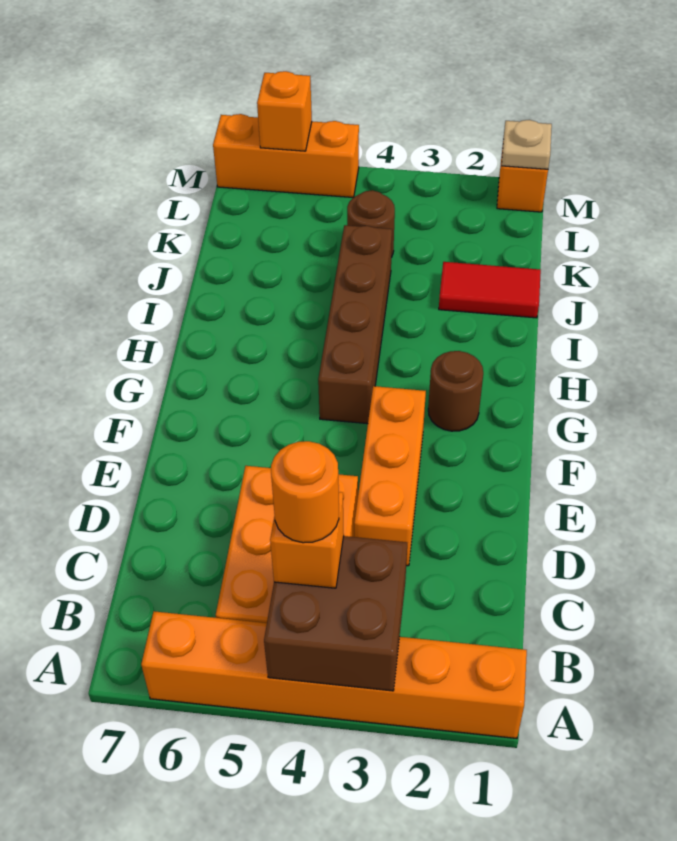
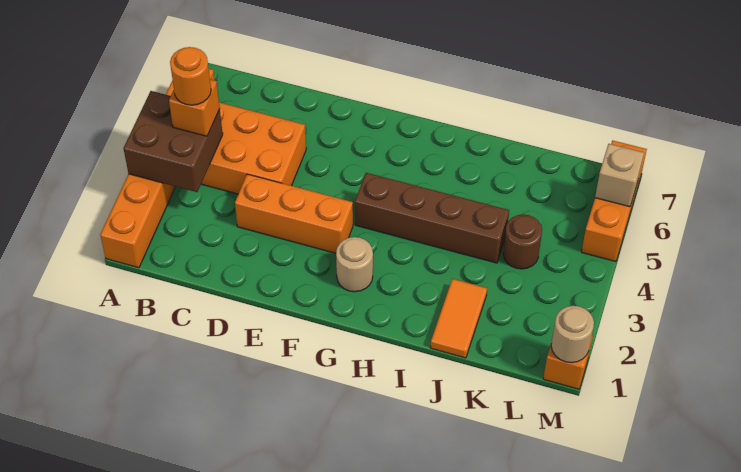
brown round brick G2 level 1 -> tan round brick G2 level 1
red tile J1:J2 level 1 -> orange tile J1:J2 level 1
tan plate M1 level 2 -> tan round brick M1 level 2
orange brick M6 level 2 -> tan brick M6 level 2

